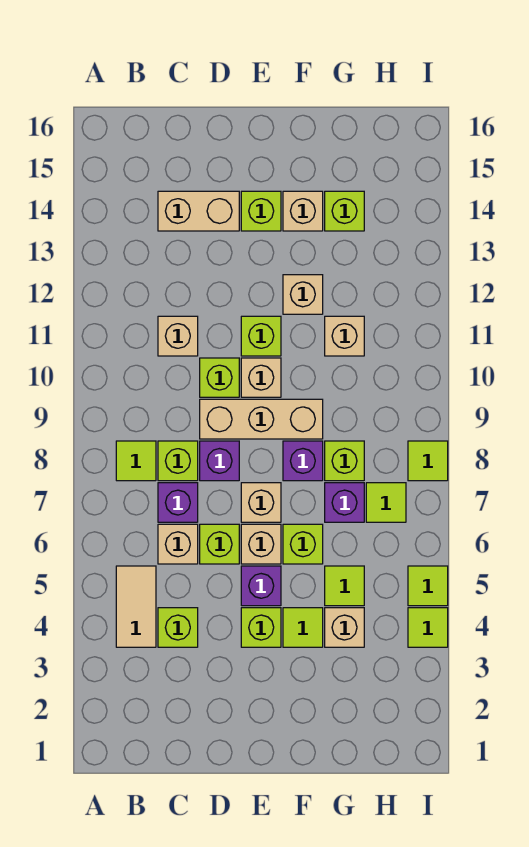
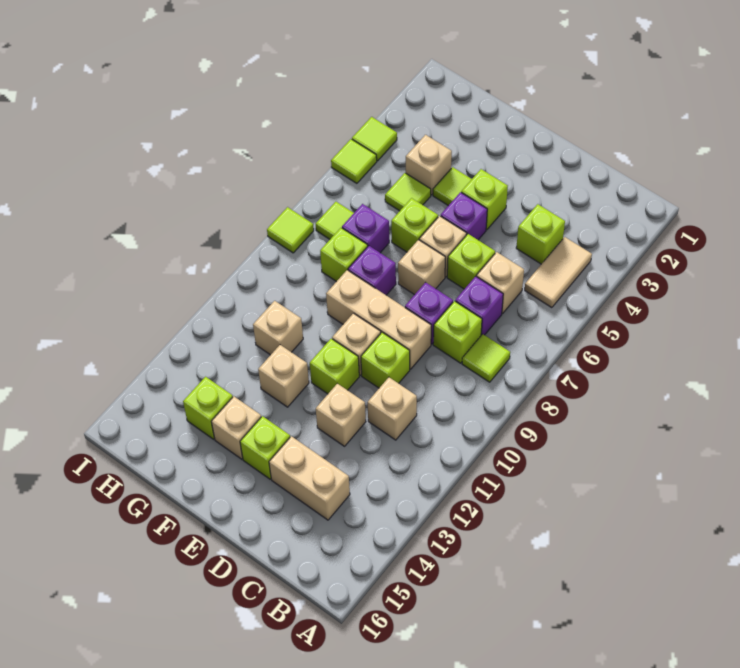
none -> tan brick D12 level 1

